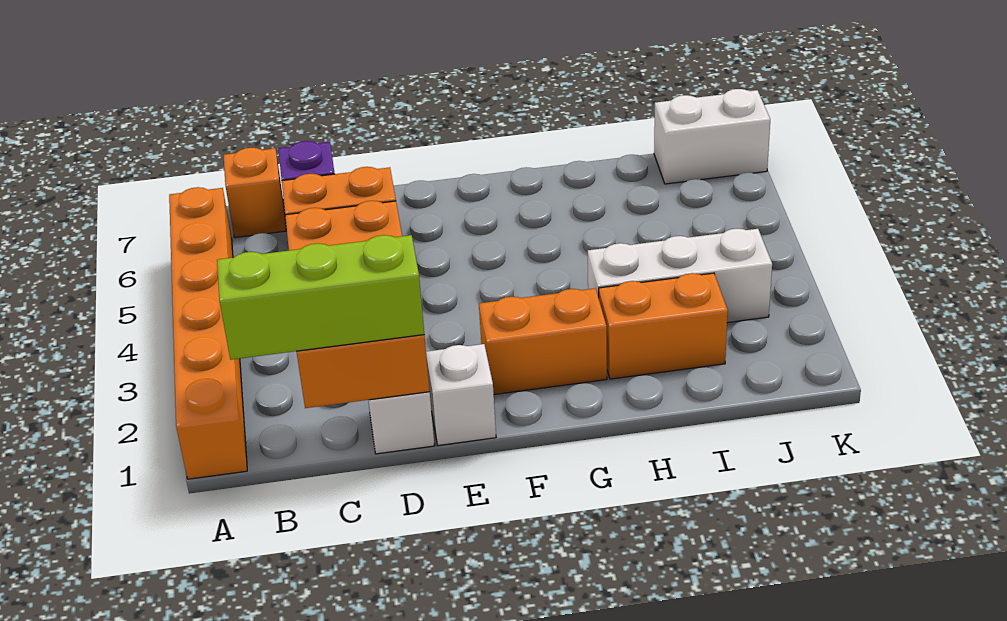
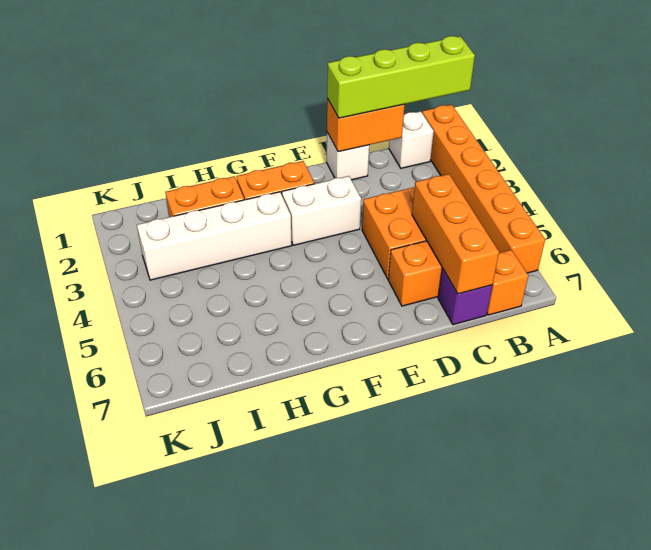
lime brick B1:D1 level 3 -> lime brick A1:D1 level 3
none -> orange brick C5:C7 level 2
white brick E1 level 1 -> white brick B1 level 1
white brick H3:J3 level 1 -> white brick G3:J3 level 1
white brick J7:K7 level 1 -> white brick E3:F3 level 1

